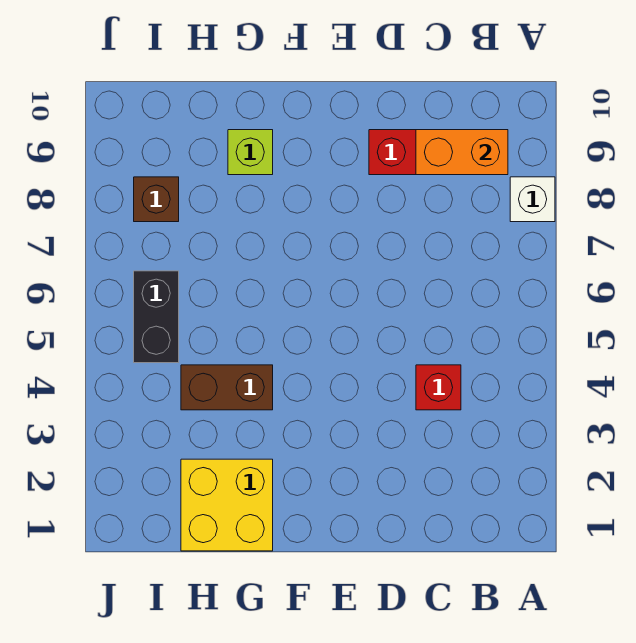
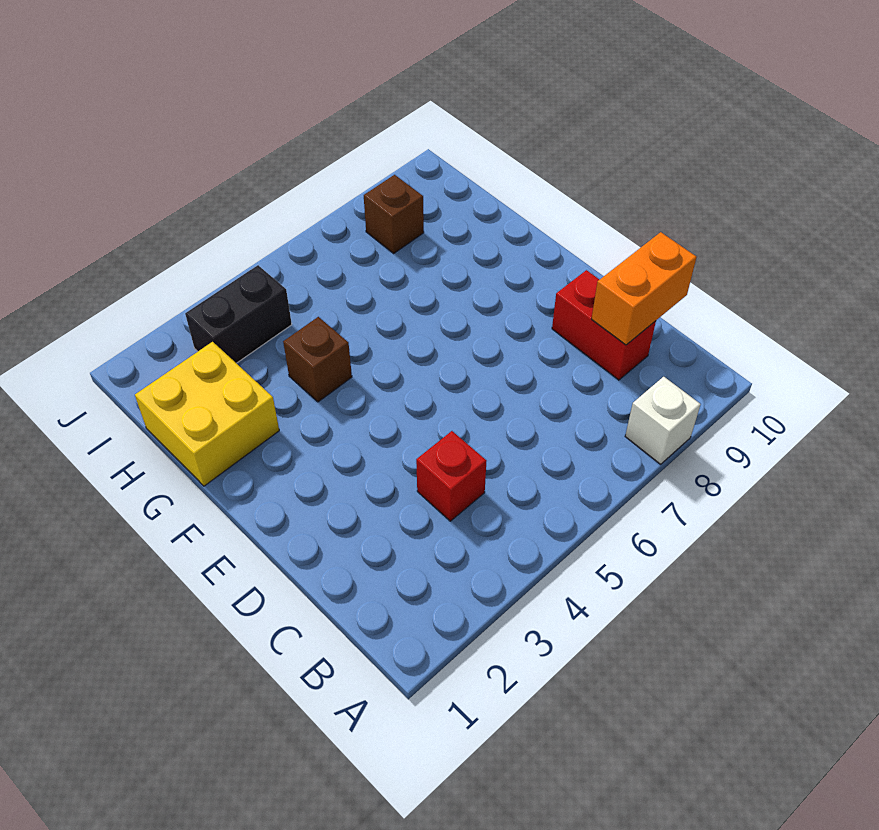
orange brick B9:C9 level 2 -> orange brick C9:C10 level 2
brown brick G4:H4 level 1 -> brown brick G4 level 1
lime brick G9 level 1 -> none
black brick I5:I6 level 1 -> black brick I3:I4 level 1

